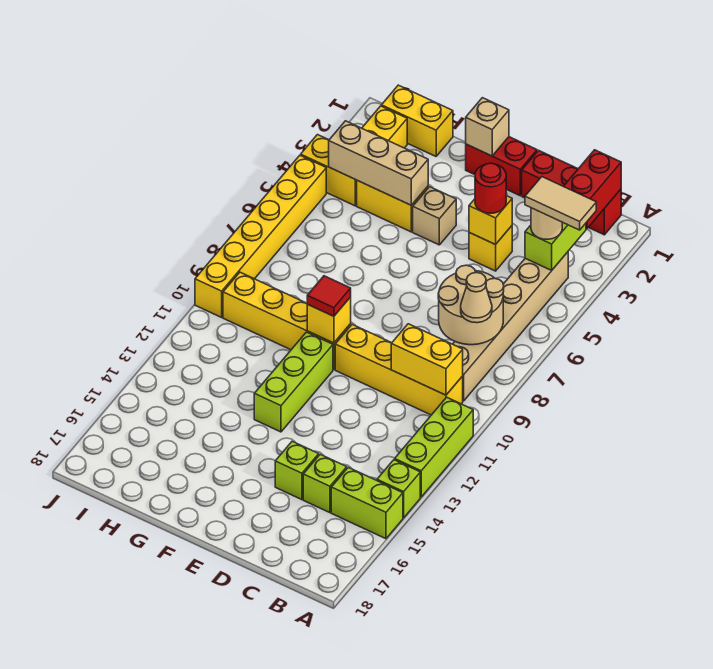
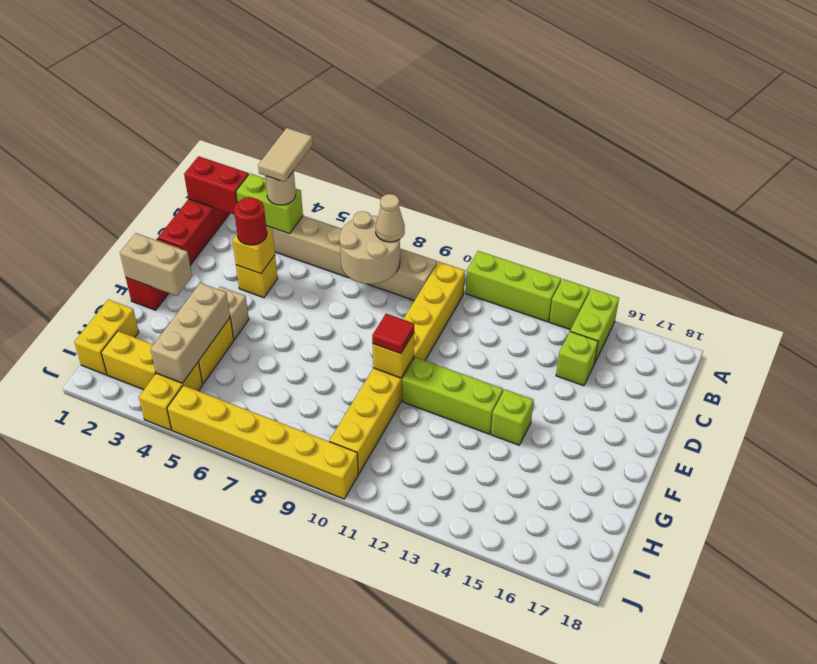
yellow brick B10:C10 level 2 -> none
lime brick D15 level 1 -> lime brick F14 level 1
tan brick F1 level 2 -> tan brick F1:F2 level 2

